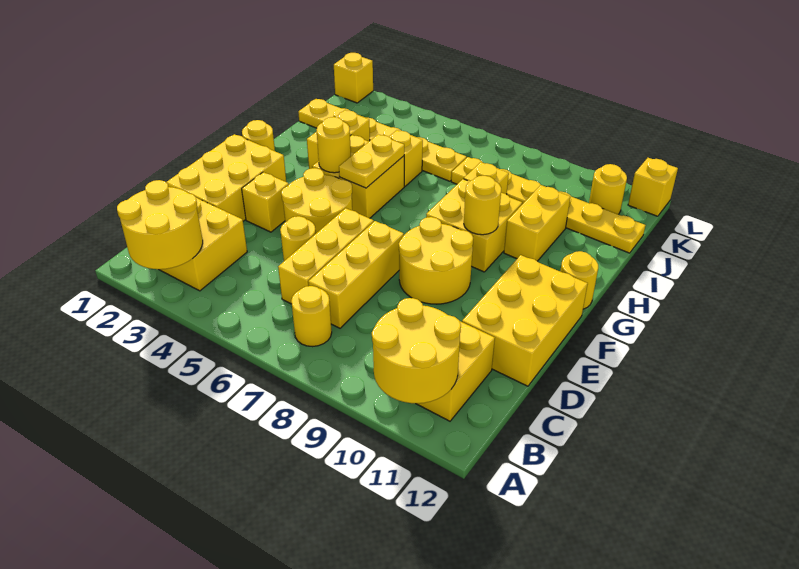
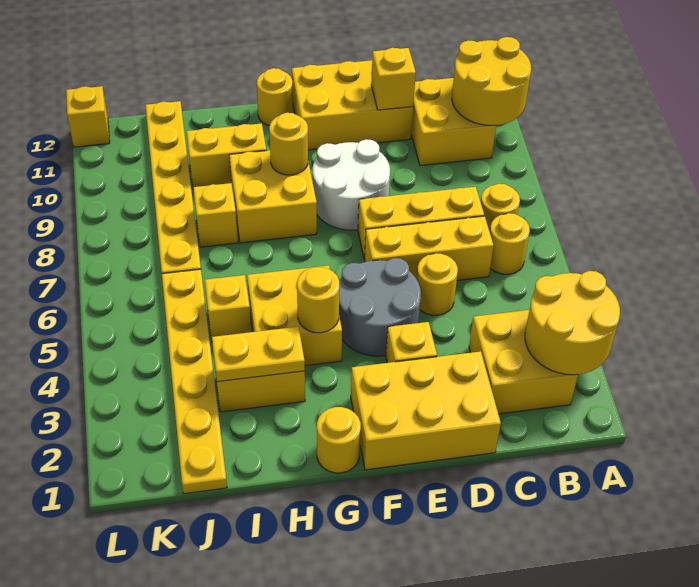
yellow round brick E4:F5 level 1 -> grey round brick E4:F5 level 1
yellow round brick E8:F9 level 1 -> white round brick E8:F9 level 1
yellow plate G5:H5 level 2 -> yellow plate H3:I3 level 2
yellow round brick K11 level 1 -> yellow round brick B6 level 1
yellow brick L1 level 1 -> yellow brick D11 level 2

